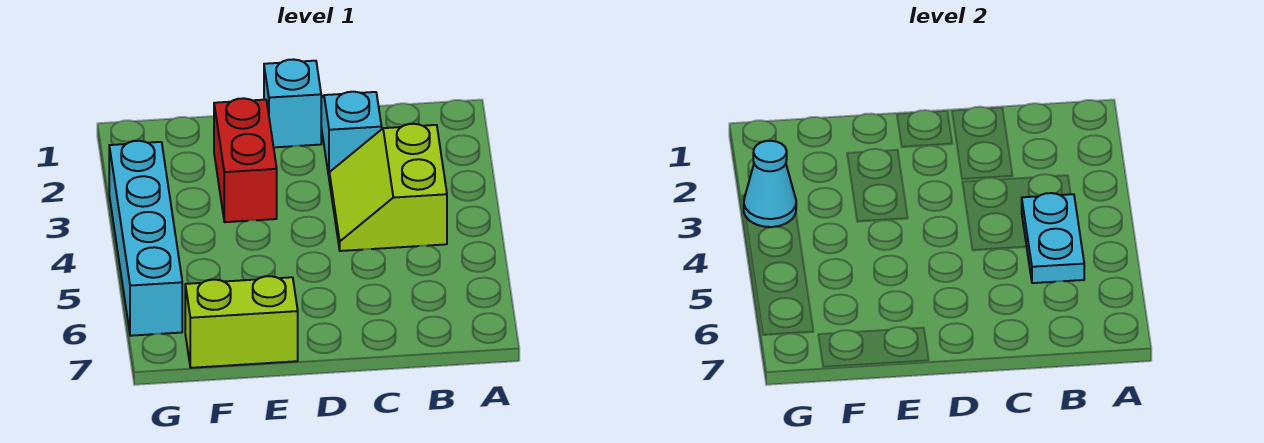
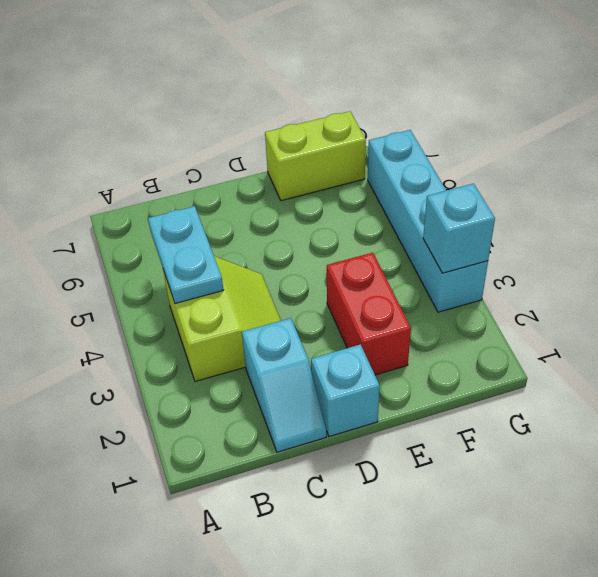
cyan cone G3 level 2 -> cyan brick G3 level 2

